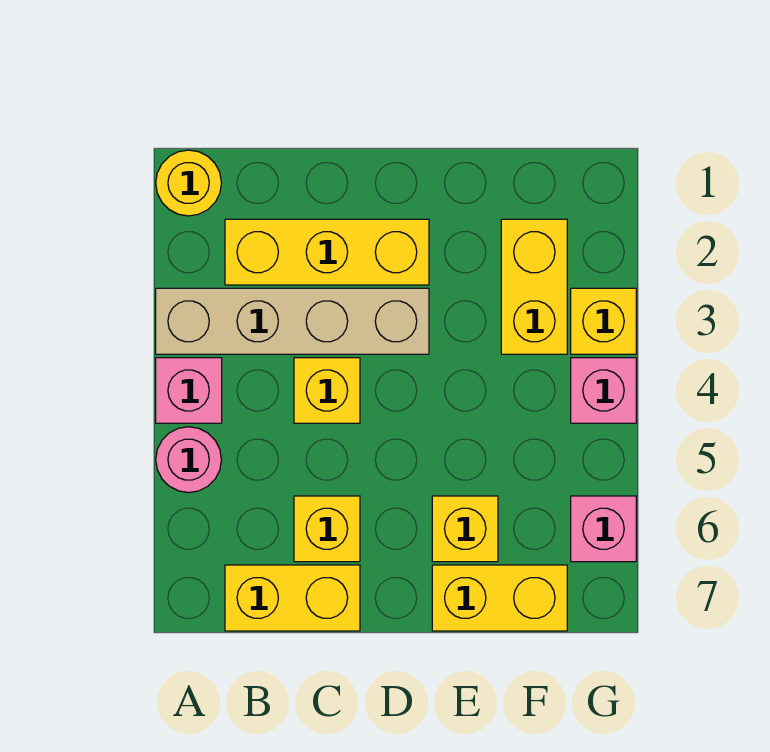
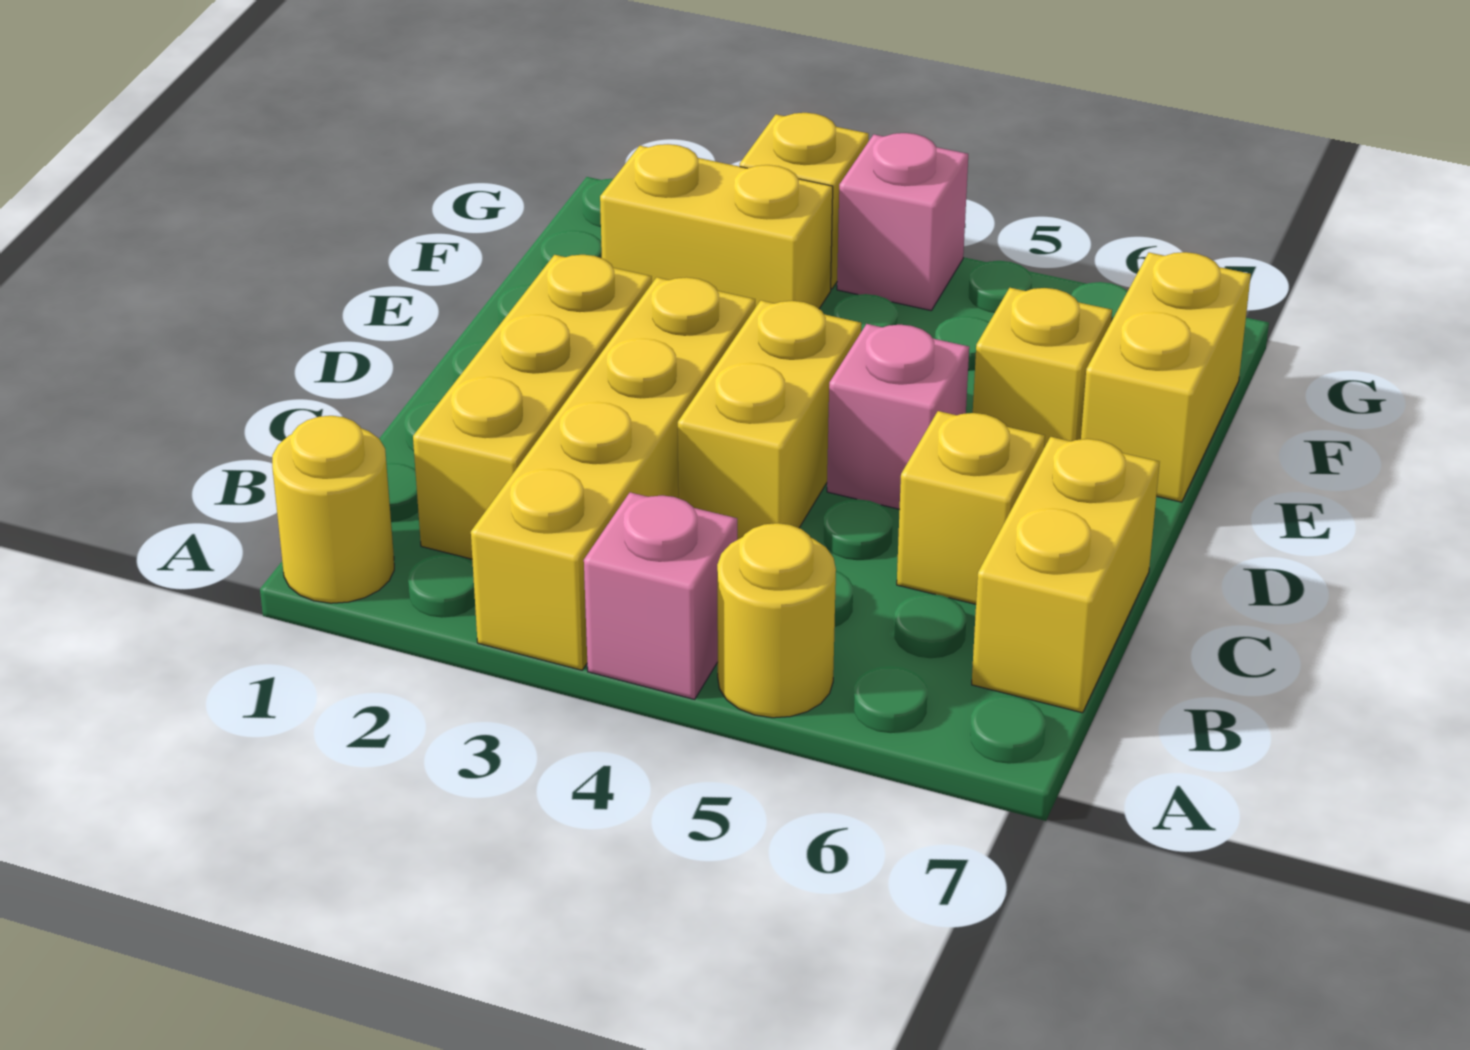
tan brick A3:D3 level 1 -> yellow brick A3:D3 level 1
pink round brick A5 level 1 -> yellow round brick A5 level 1
yellow brick C4 level 1 -> yellow brick C4:D4 level 1
pink brick G6 level 1 -> pink brick D5 level 1

